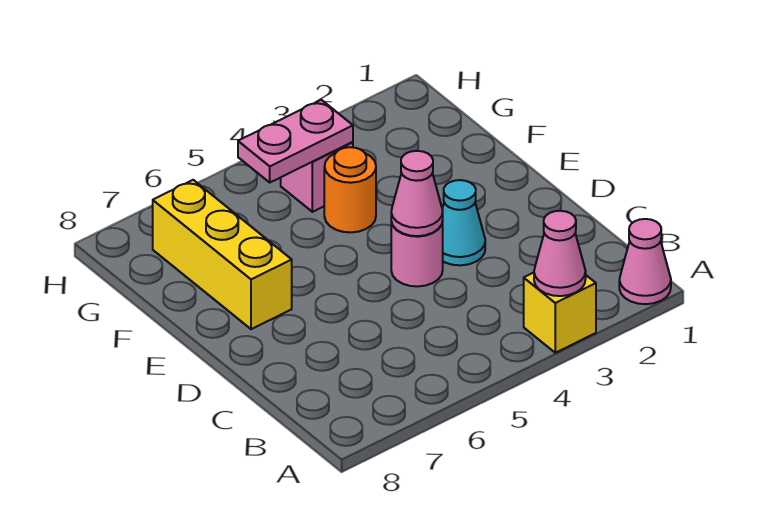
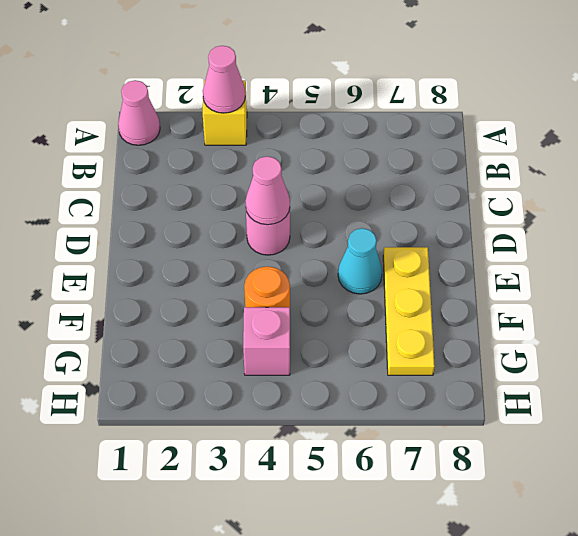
cyan cone D3 level 1 -> cyan cone E6 level 1
yellow brick E7:G7 level 1 -> yellow plate E7:G7 level 1
pink plate G4:G5 level 2 -> none

